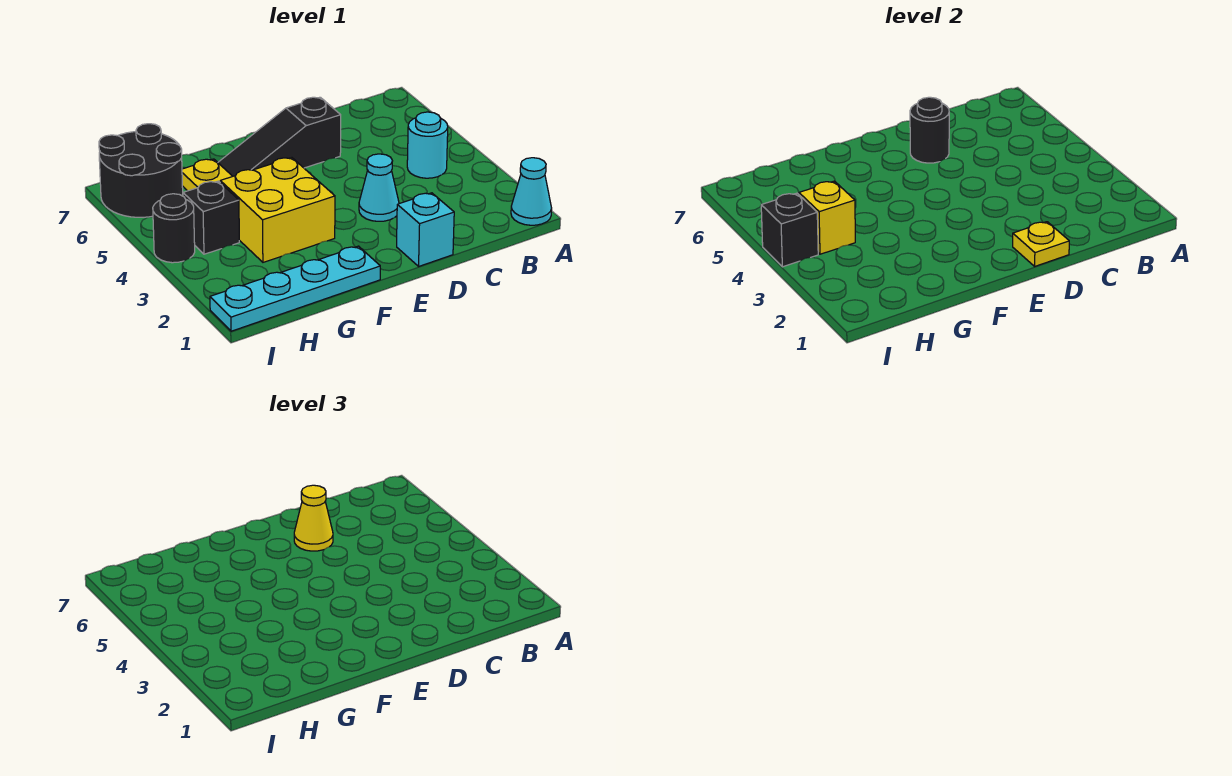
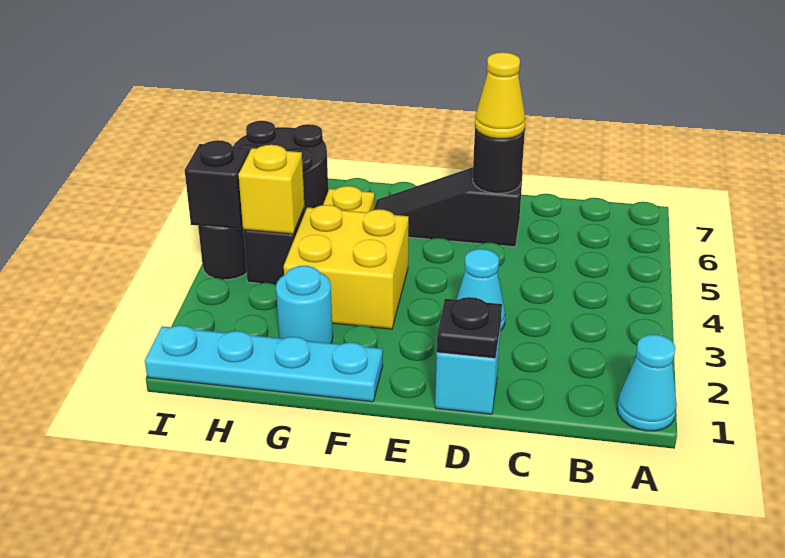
cyan round brick B4 level 1 -> cyan round brick G2 level 1
yellow plate D1 level 2 -> black plate D1 level 2

